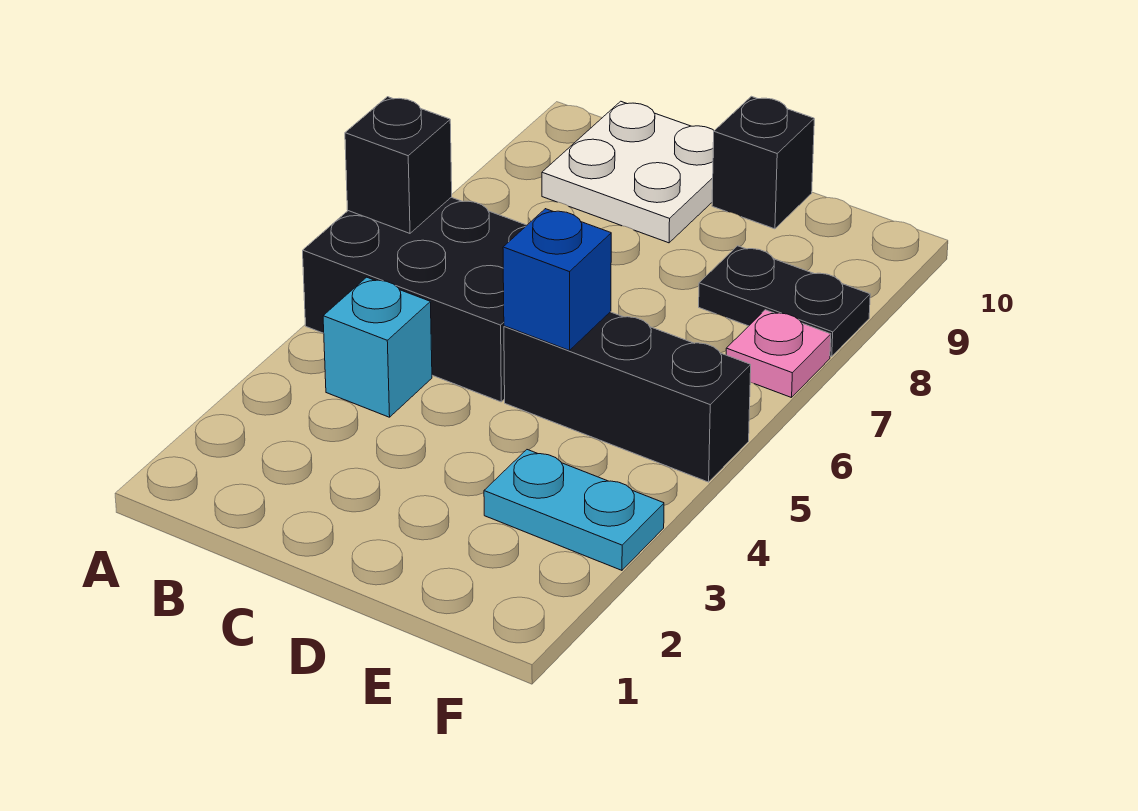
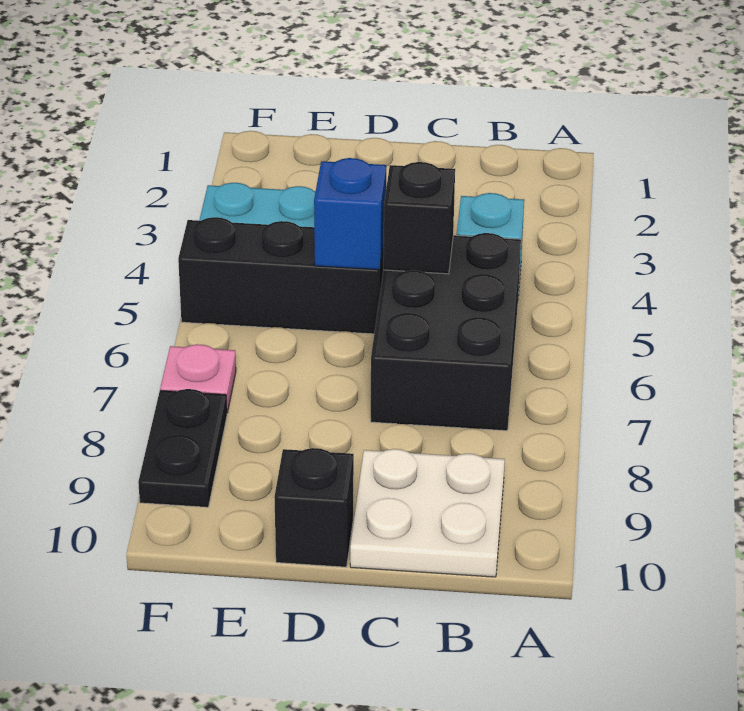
black brick A5:C6 level 1 -> black brick B5:C7 level 1
black brick A6 level 2 -> black brick C5 level 2
black plate E8:F8 level 1 -> black plate F8:F9 level 1

